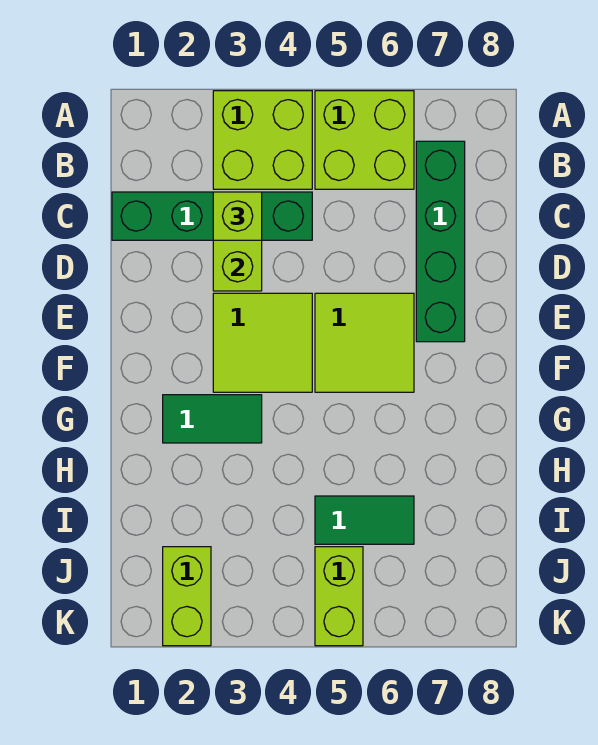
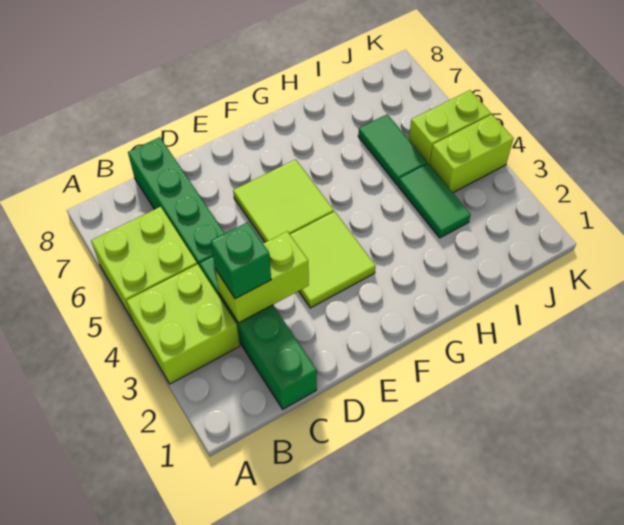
green brick B7:E7 level 1 -> green brick C5:C8 level 1
lime brick C3 level 3 -> green brick C3 level 3
green tile G2:G3 level 1 -> green tile I3:I4 level 1
lime brick J2:K2 level 1 -> lime brick J4:K4 level 1

